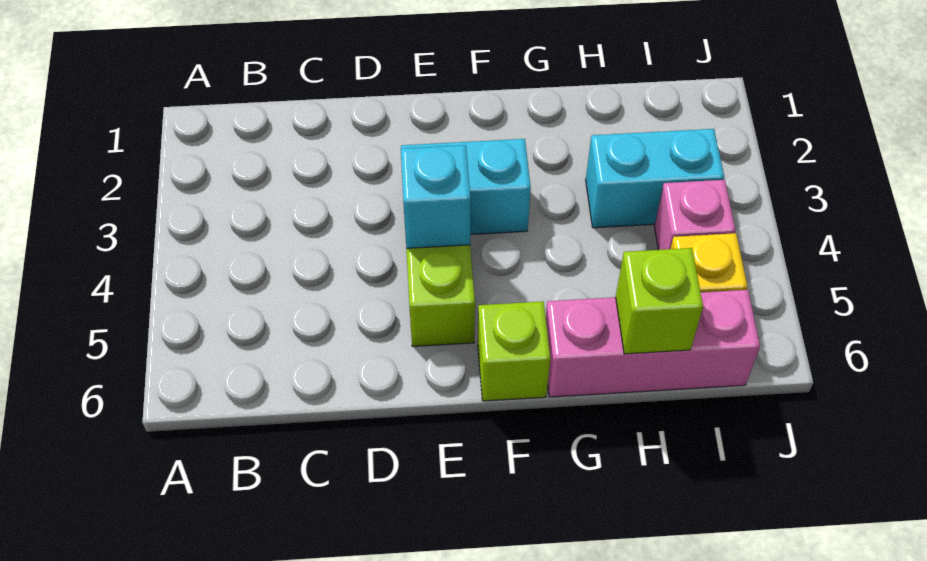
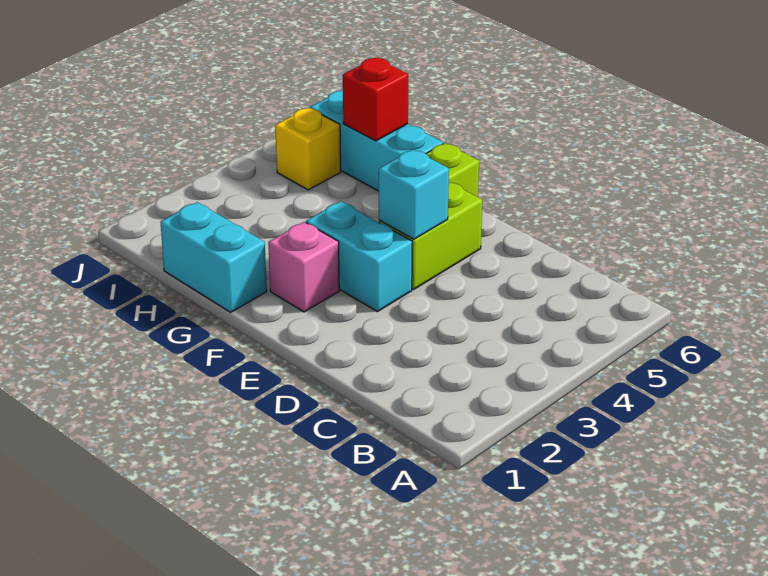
pink brick G6:I6 level 1 -> cyan brick G6:I6 level 1
cyan brick H3:I3 level 1 -> cyan brick G1:H1 level 1
lime brick H6 level 2 -> red brick H6 level 2
pink brick I4 level 1 -> pink brick F2 level 1

